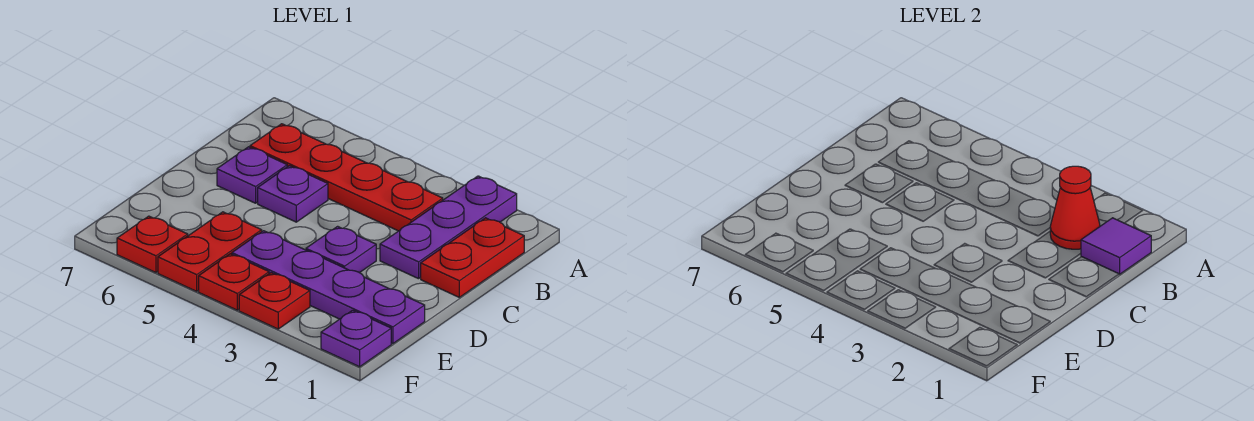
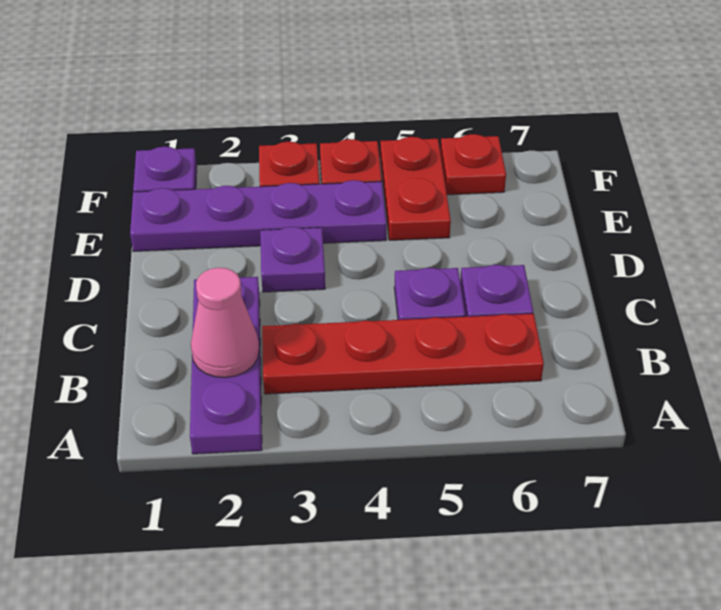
red plate B1:C1 level 1 -> none
purple tile B1 level 2 -> none
red cone B2 level 2 -> pink cone B2 level 2

